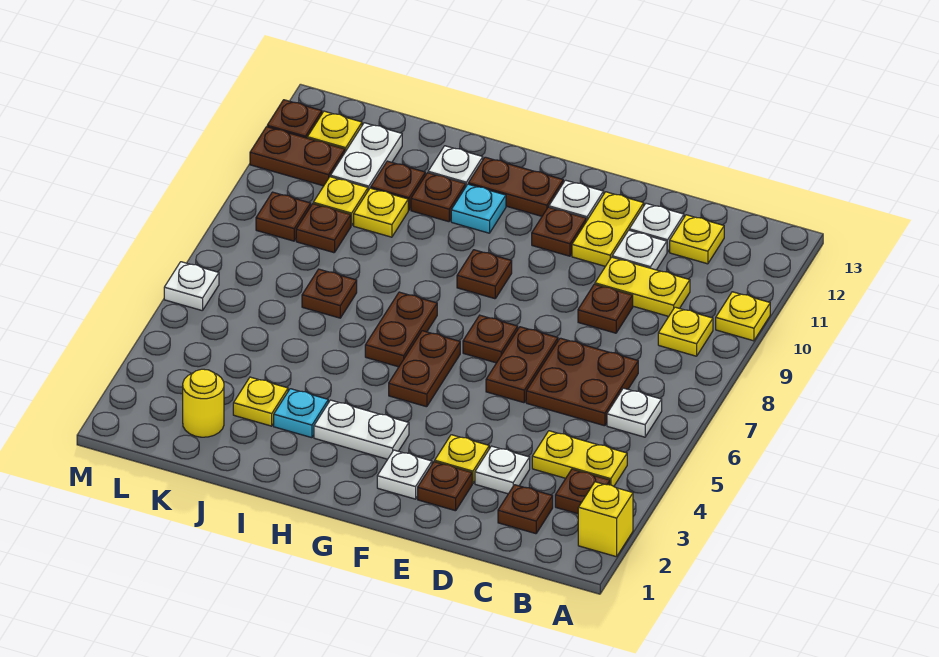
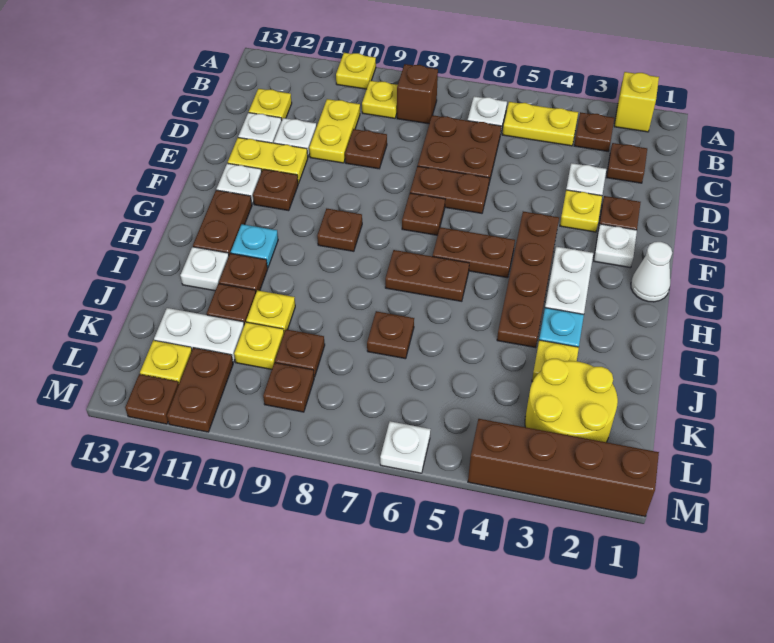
yellow plate B4:C4 level 1 -> yellow plate B4:B5 level 1
none -> brown brick B8 level 1
none -> brown plate F4:I4 level 1
none -> white cone G1 level 1
yellow round brick K2 level 1 -> yellow round brick K2:L3 level 1
none -> brown brick M1:M4 level 1

